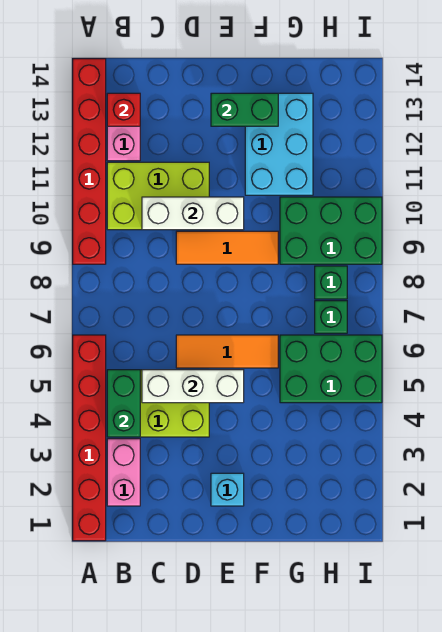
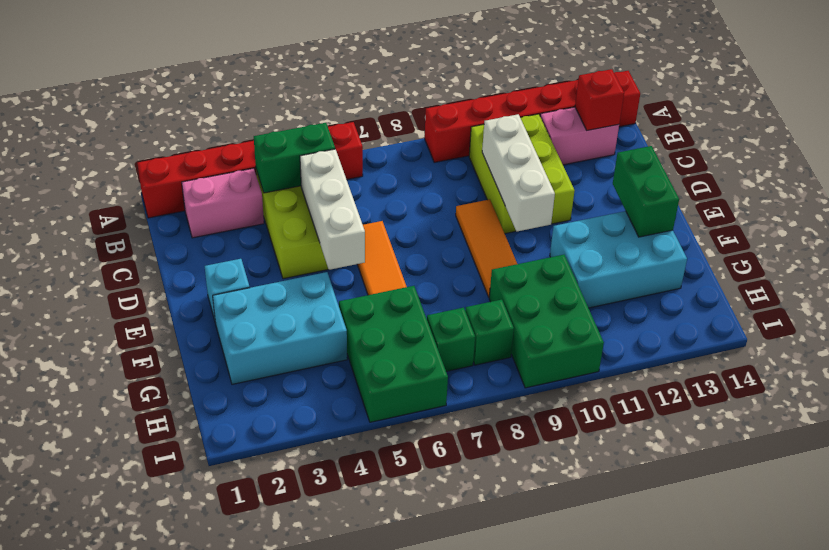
none -> cyan brick F2:G4 level 1

